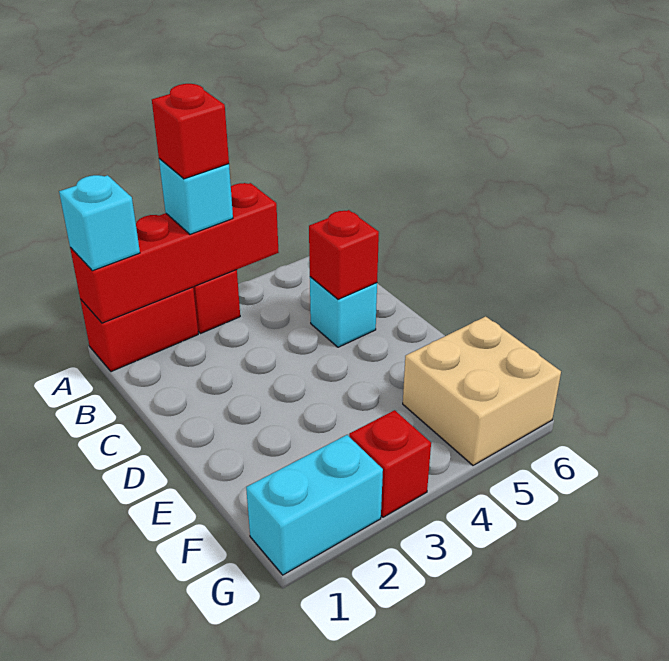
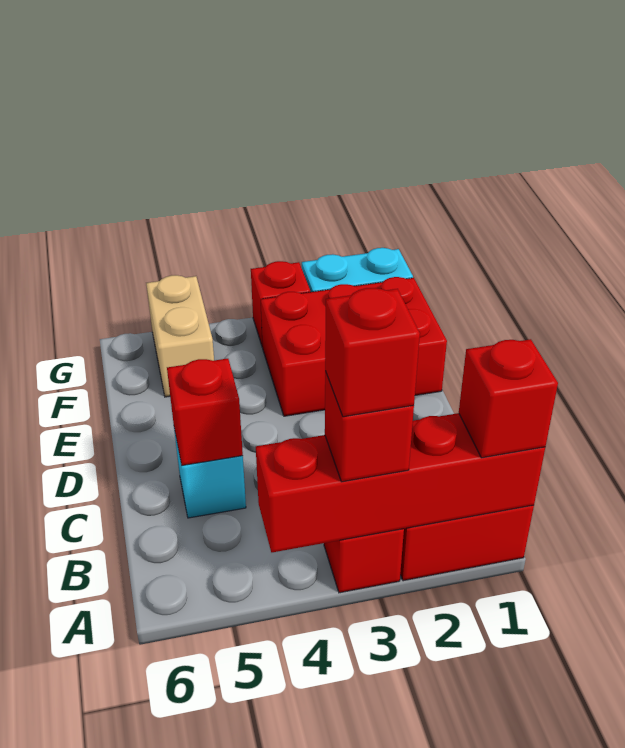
cyan brick A1 level 3 -> red brick A1 level 3
cyan brick A3 level 3 -> red brick A3 level 3
none -> red brick E1:F3 level 1
tan brick F5:G6 level 1 -> tan brick F5:G5 level 1

